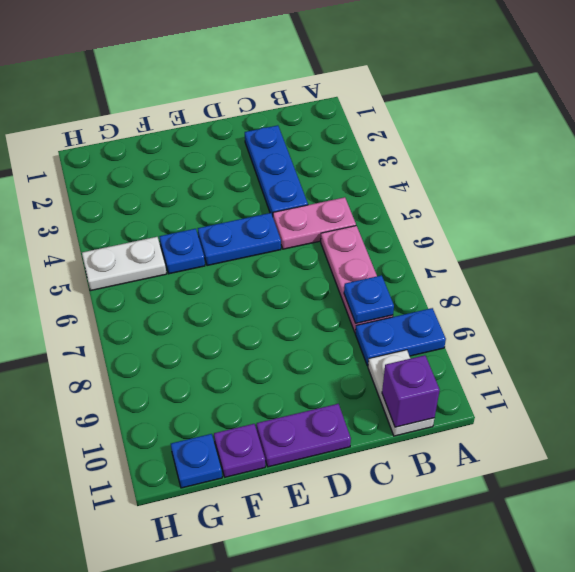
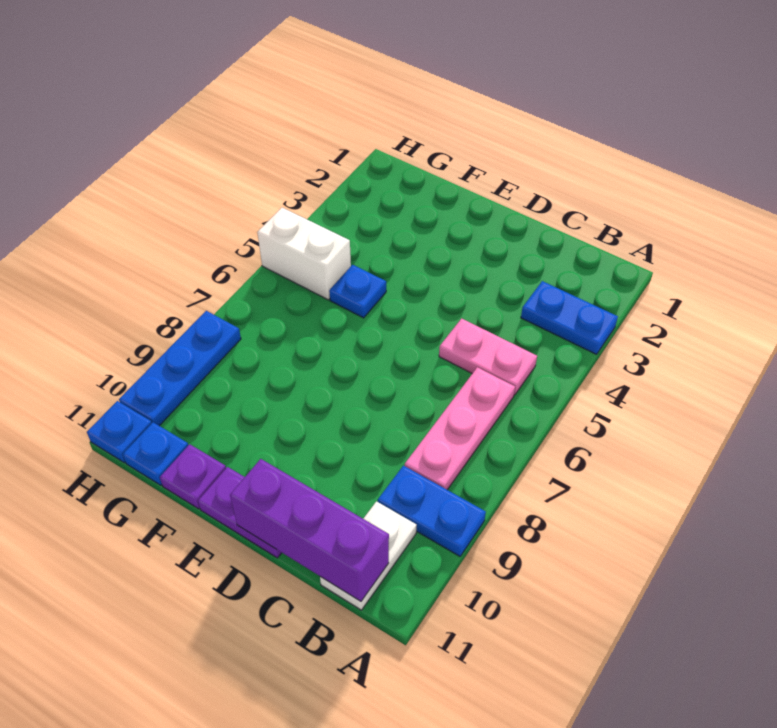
blue plate B8 level 2 -> blue plate H11 level 1
purple brick B11 level 2 -> purple brick B11:D11 level 2
blue plate C2:C4 level 1 -> blue plate H8:H10 level 1
blue plate D5:E5 level 1 -> blue plate A3:B3 level 1
white plate G5:H5 level 1 -> white brick G5:H5 level 1

